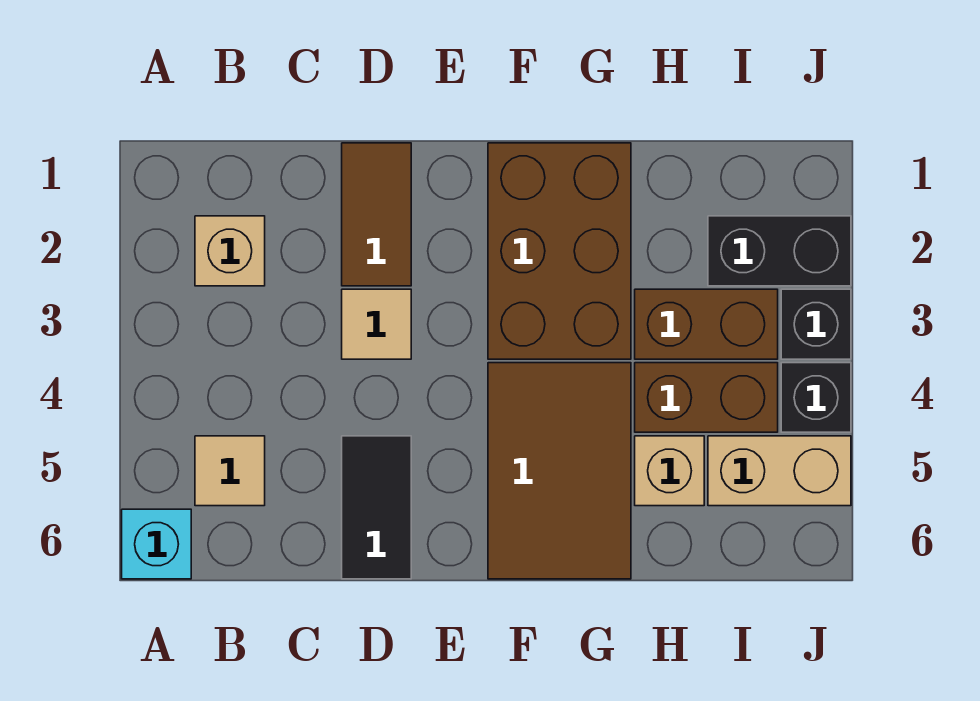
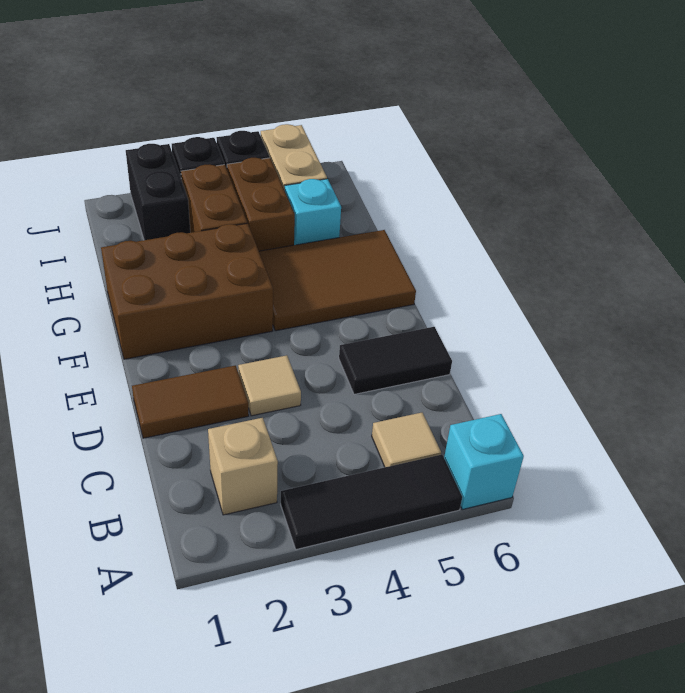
none -> black tile A3:A5 level 1
tan brick H5 level 1 -> cyan brick H5 level 1

